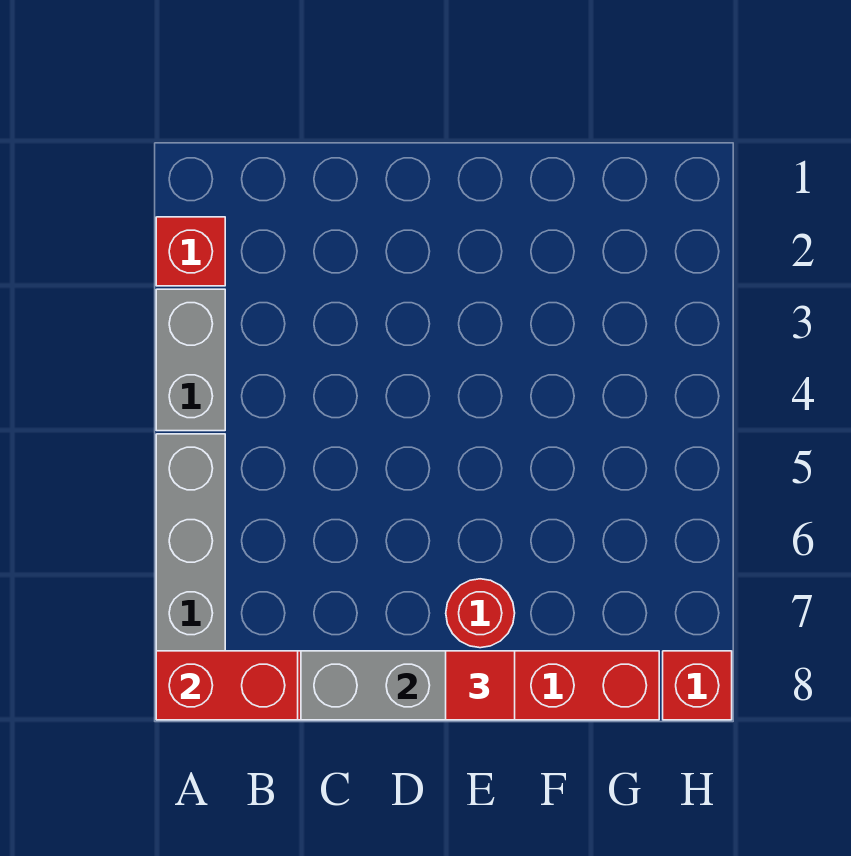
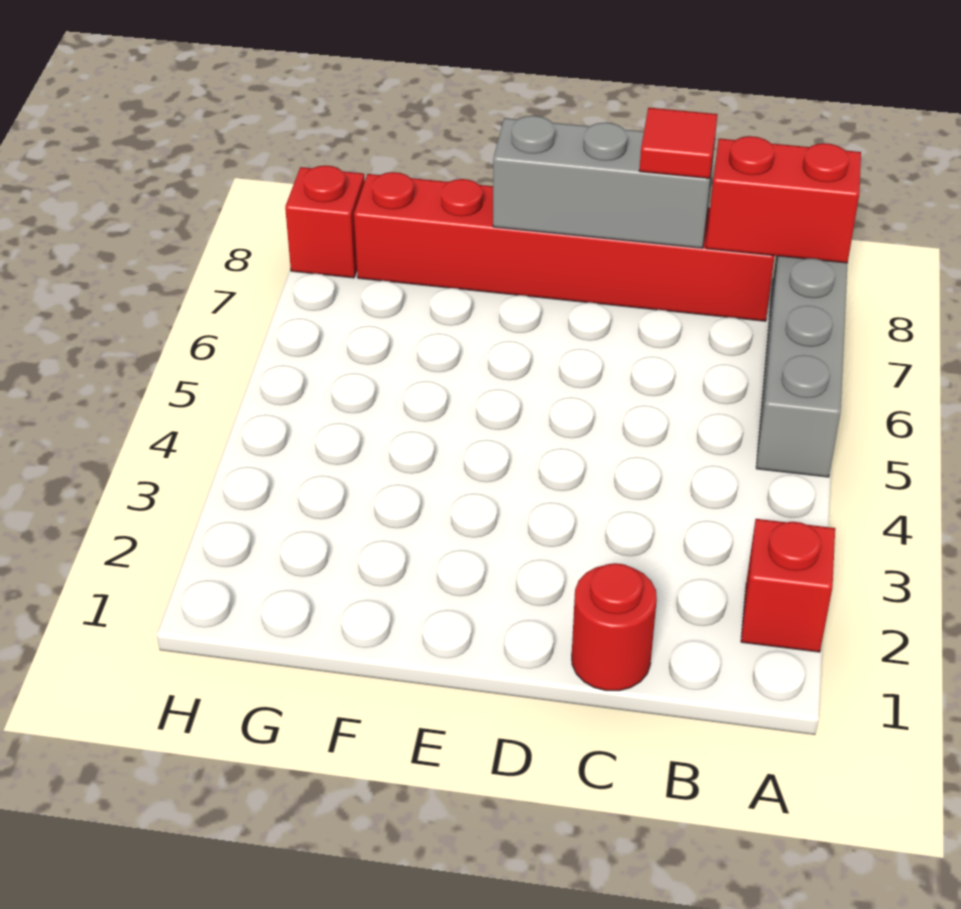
grey brick A3:A4 level 1 -> none
red round brick E7 level 1 -> red round brick C1 level 1
red tile E8 level 3 -> red tile C8 level 3

